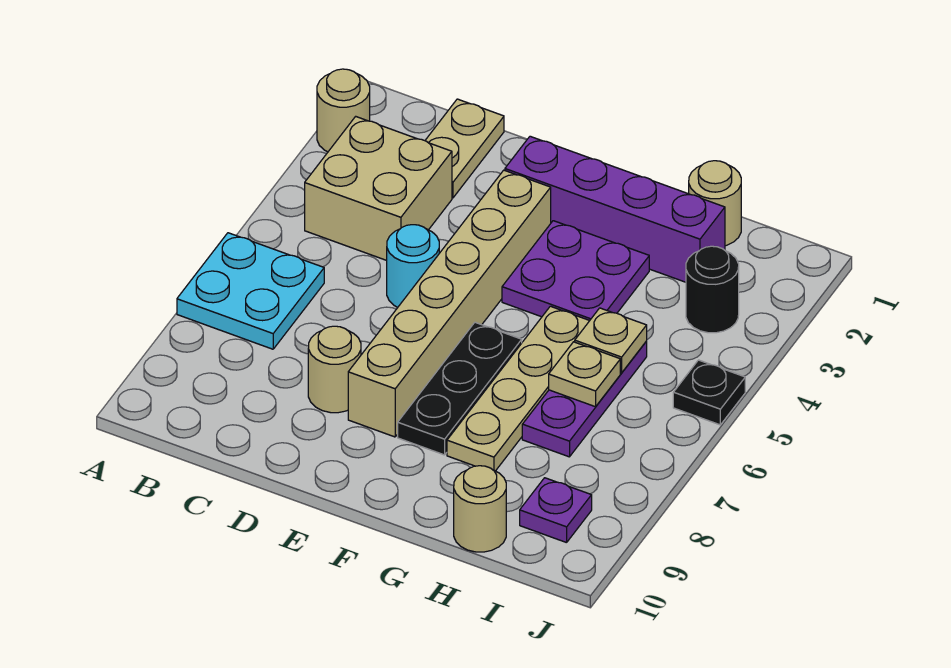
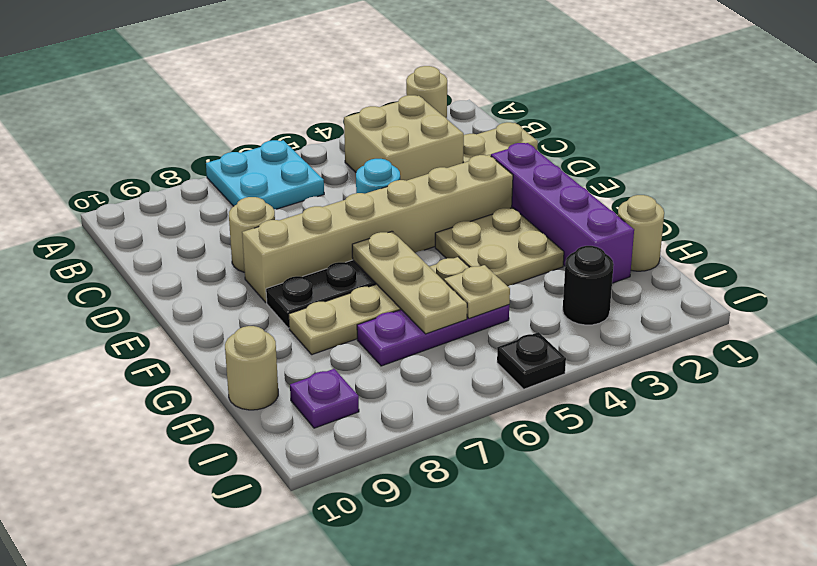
purple plate F3:G4 level 1 -> tan plate F3:G4 level 1
tan plate H6 level 2 -> tan plate F6:H6 level 2

